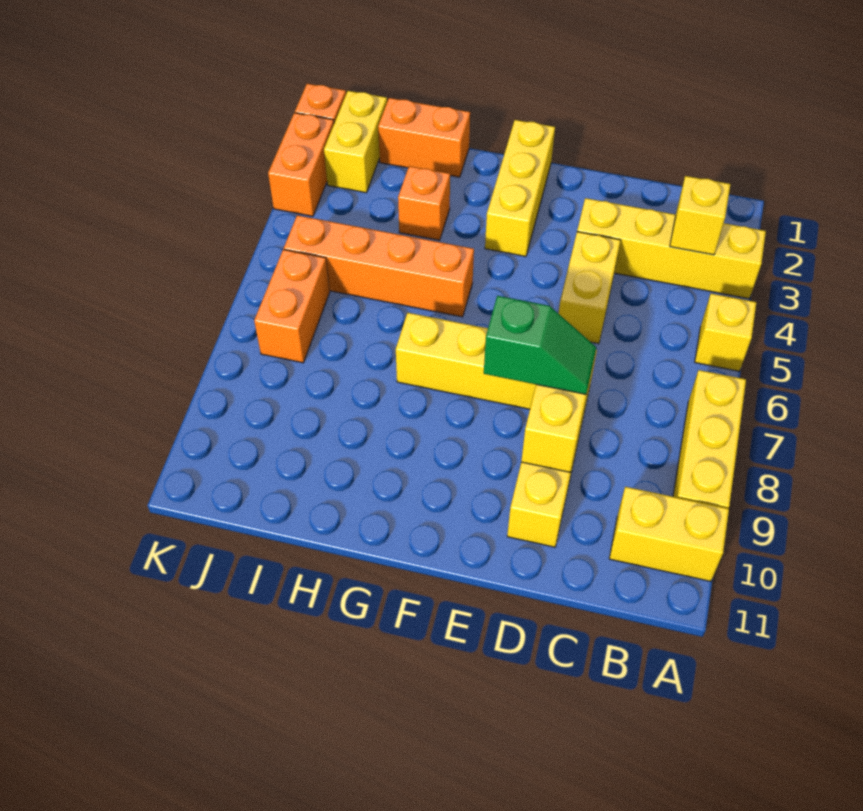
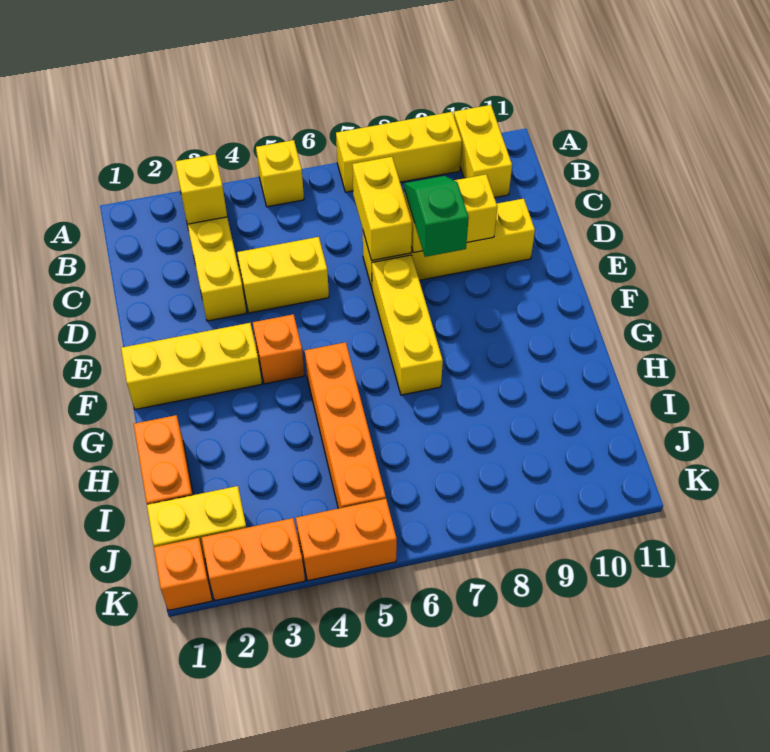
none -> yellow brick C7:D7 level 2
orange brick H3 level 1 -> orange brick F4 level 1
orange brick J6:J7 level 1 -> orange brick K4:K5 level 1

